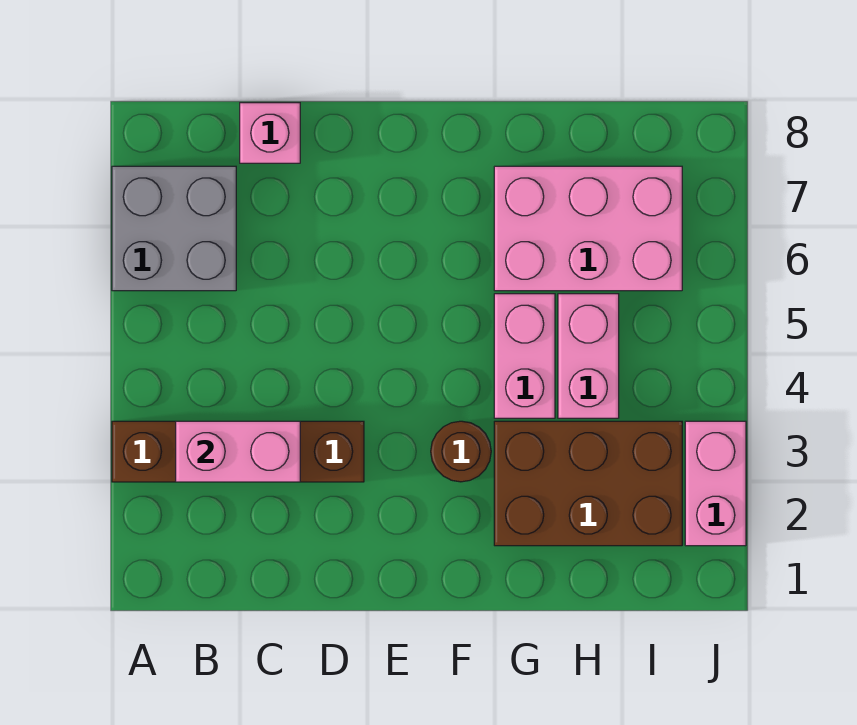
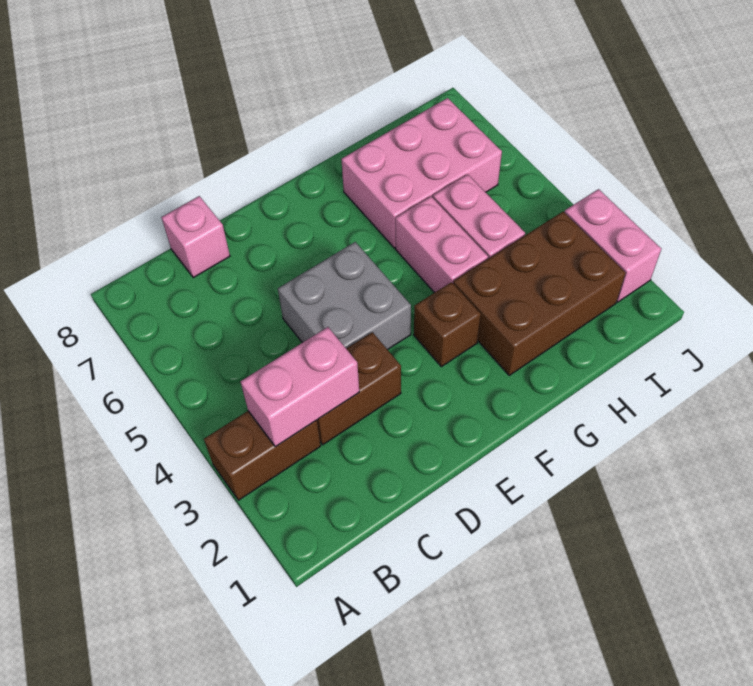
grey brick A6:B7 level 1 -> grey brick D4:E5 level 1
brown round brick F3 level 1 -> brown brick F3 level 1

